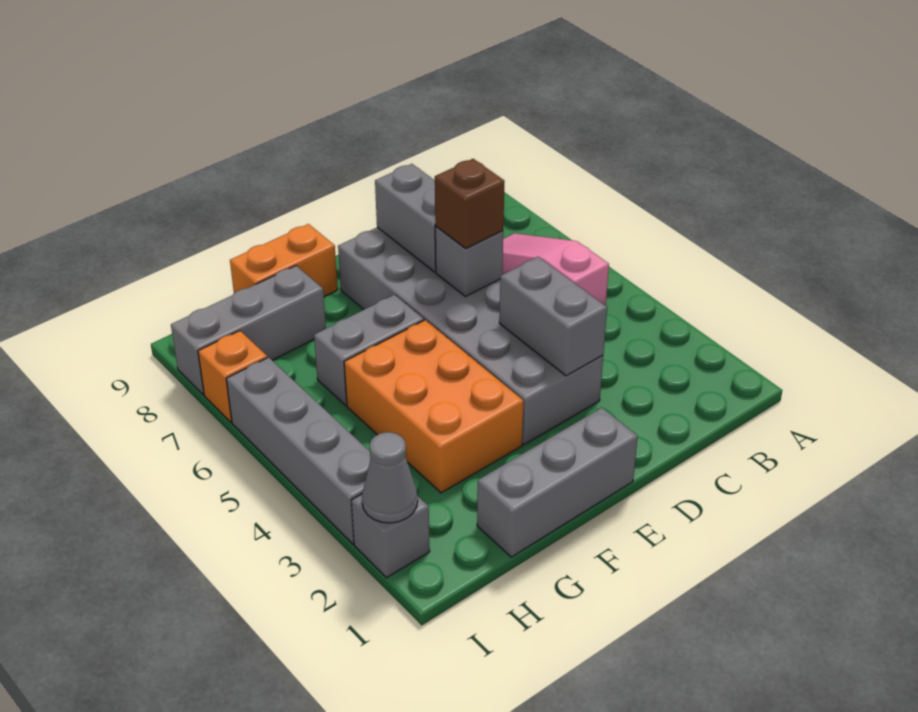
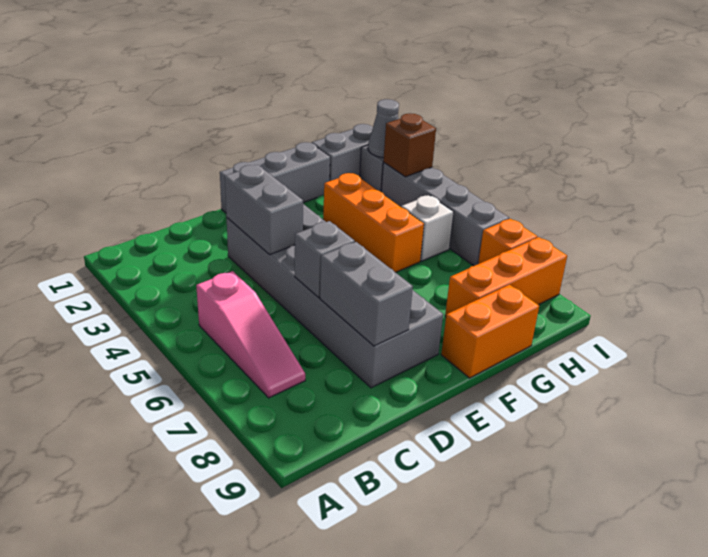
brown brick D6 level 3 -> brown brick I3 level 2
orange brick F3:G5 level 1 -> orange brick G3:G5 level 1
grey brick F6:G6 level 1 -> grey brick H1:I1 level 1
grey brick G8:I8 level 1 -> orange brick G8:I8 level 1
none -> white brick H5 level 1

